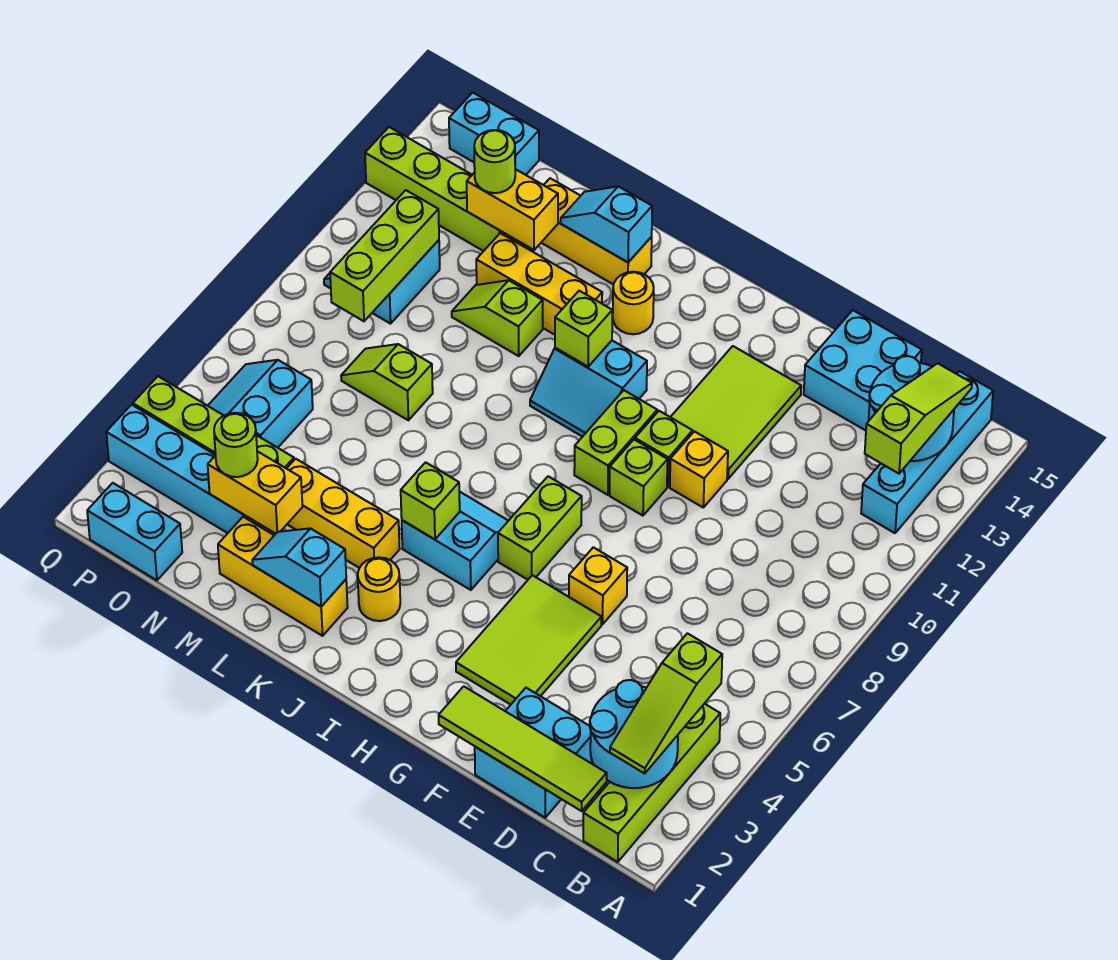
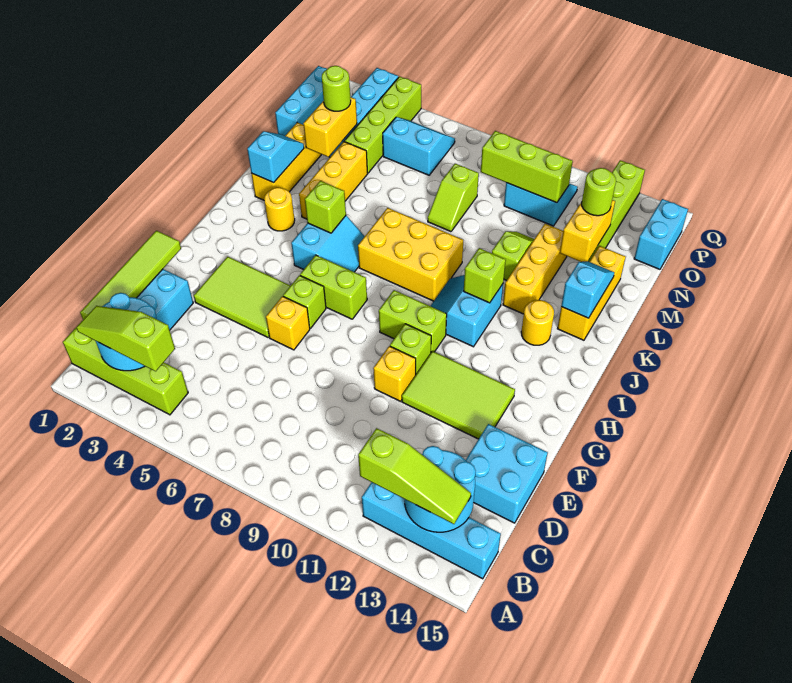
lime brick G9 level 1 -> lime brick G6 level 1
none -> yellow brick J7:K9 level 1
lime slope M8:N8 level 1 top M -> lime slope M8:N8 level 1 top N
cyan brick O1:P1 level 1 -> cyan brick N1:P1 level 1

